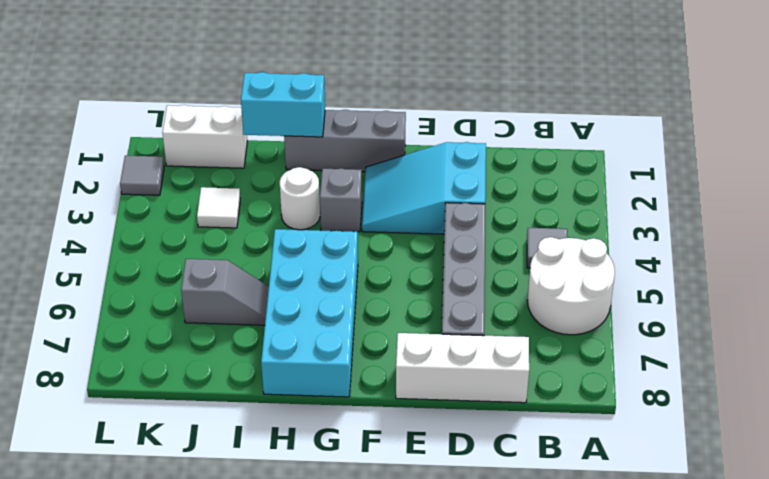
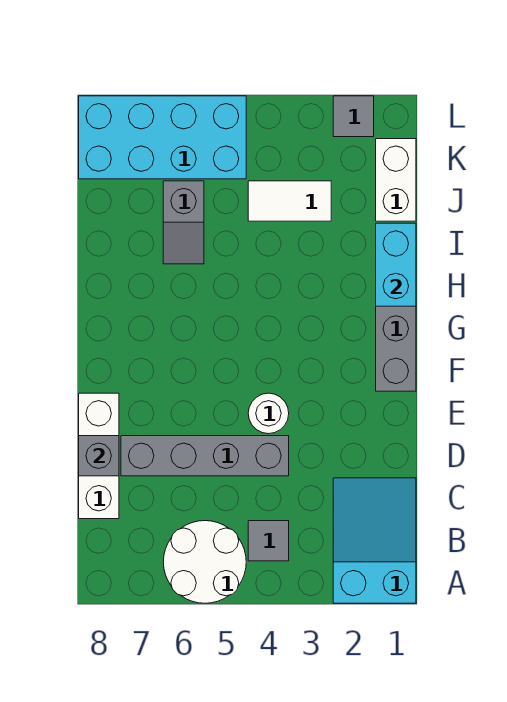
cyan slope D2:F3 level 1 top D -> cyan slope A1:C2 level 1 top A
grey brick G3 level 1 -> grey brick D8 level 2
cyan brick G5:H8 level 1 -> cyan brick K5:L8 level 1
white round brick H3 level 1 -> white round brick E4 level 1
white tile J3 level 1 -> white tile J3:J4 level 1

